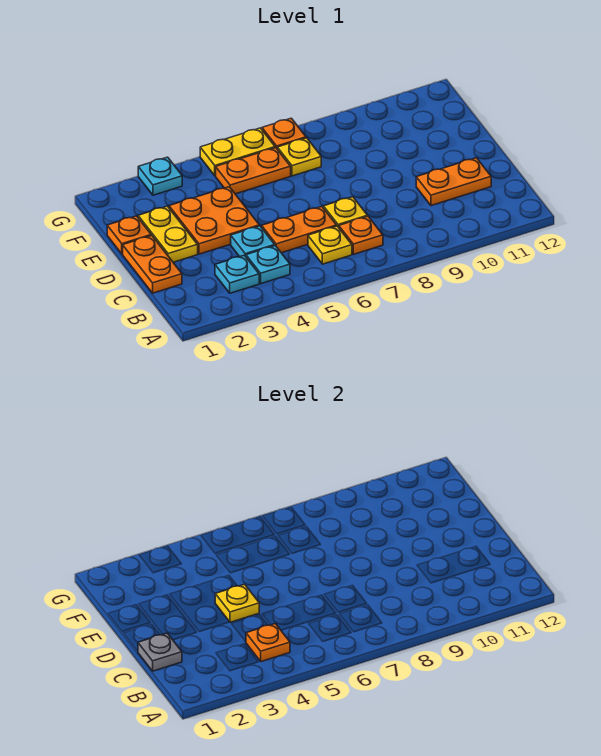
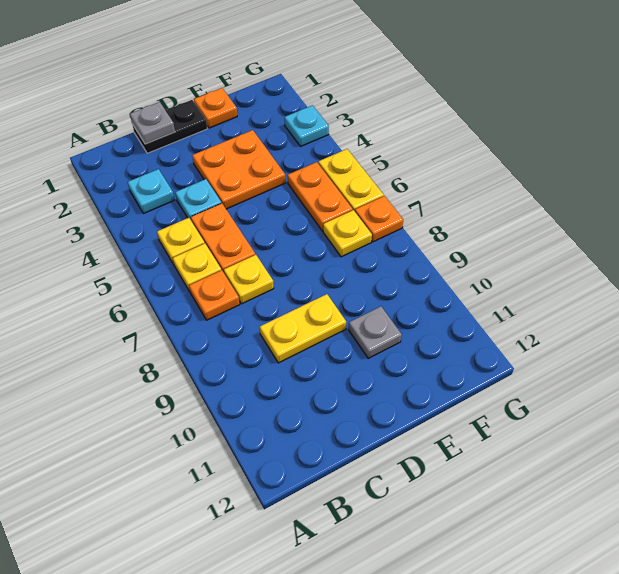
cyan plate B4 level 1 -> none
orange plate B4 level 2 -> none
orange plate C1:D1 level 1 -> black plate C1:D1 level 1
orange plate C10:C11 level 1 -> none
yellow plate D2:E2 level 1 -> yellow plate C9:D9 level 1
yellow plate D4 level 2 -> yellow plate B5 level 1
none -> grey plate E10 level 1

